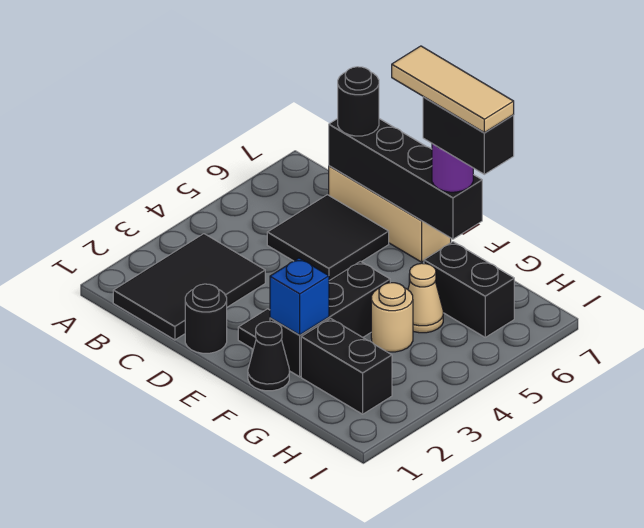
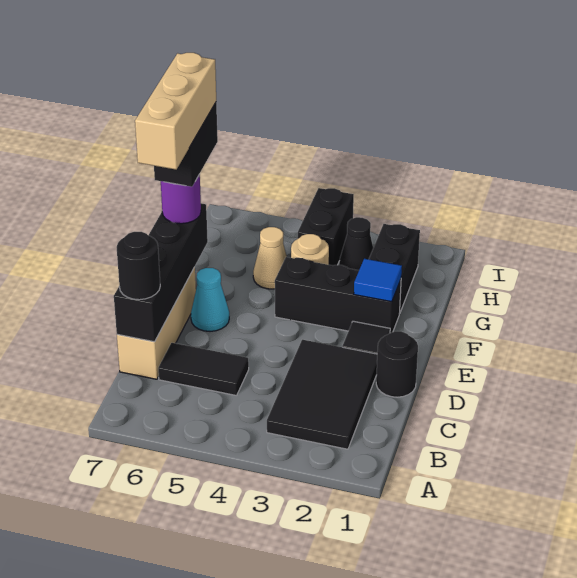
black tile B1:C3 level 1 -> black tile B2:D3 level 1
black tile C5:D6 level 1 -> black tile C5:C6 level 1
none -> cyan cone E6 level 1
tan tile E7:G7 level 5 -> tan brick E7:G7 level 5
black cone F1 level 1 -> black cone H3 level 1
blue brick F2 level 2 -> blue tile F2 level 2
black brick G6:H6 level 1 -> black brick H4:I4 level 1

